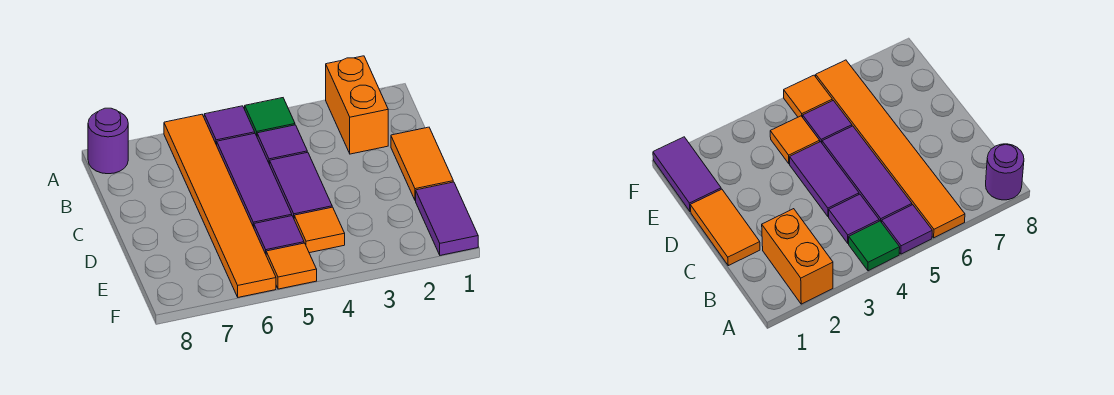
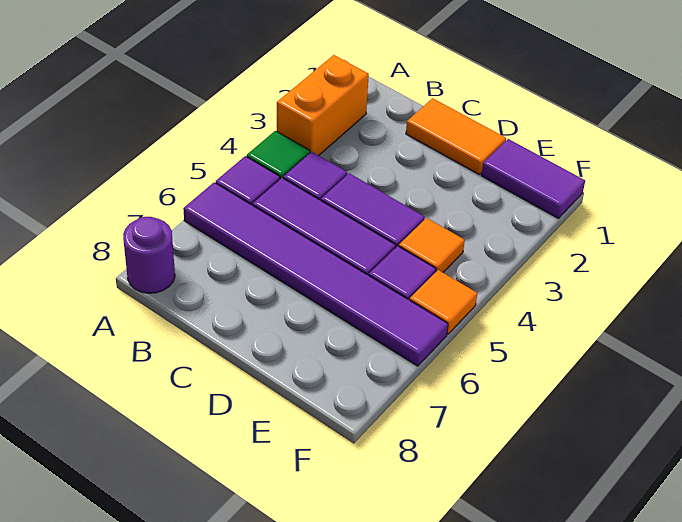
orange brick A2:B2 level 1 -> orange brick A2:A3 level 1
orange tile A6:F6 level 1 -> purple tile A6:F6 level 1

